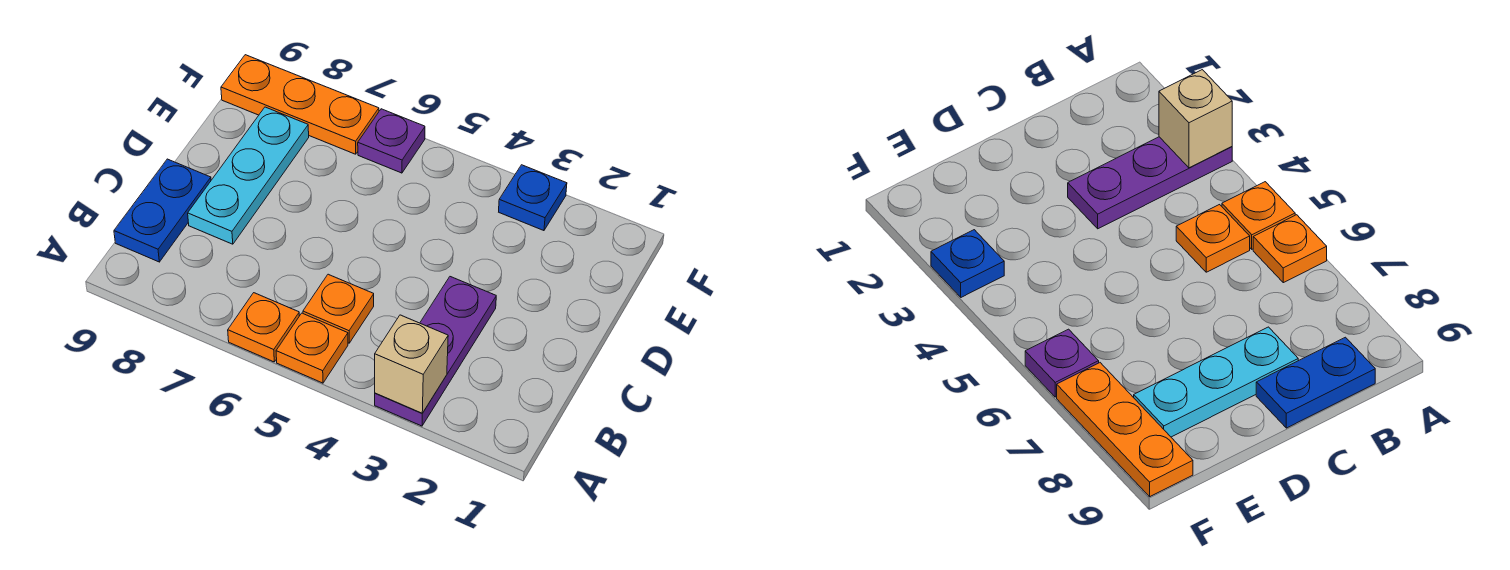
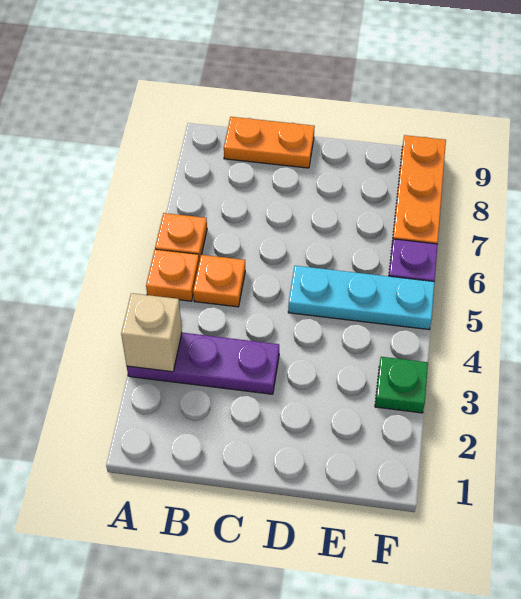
blue plate B9:C9 level 1 -> orange plate B9:C9 level 1
cyan plate C8:E8 level 1 -> cyan plate D5:F5 level 1
blue plate F3 level 1 -> green plate F3 level 1

